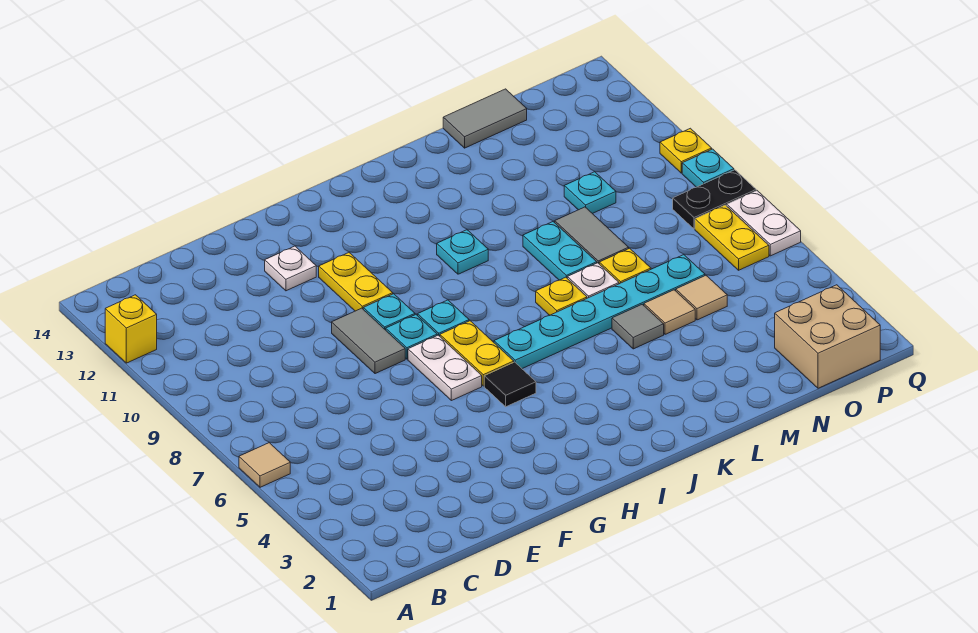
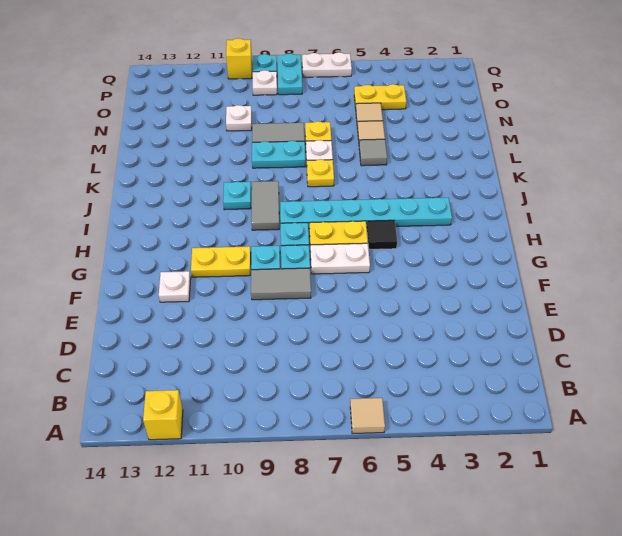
cyan plate I6:N6 level 1 -> cyan plate I3:I8 level 1
grey tile M14:N14 level 1 -> grey tile I9:J9 level 1
cyan plate N10 level 1 -> white plate N10 level 1
tan brick O1:P2 level 1 -> none
yellow plate P6:P7 level 1 -> yellow plate O4:O5 level 1
black plate P8:Q8 level 1 -> cyan plate P8:Q8 level 1
none -> white plate P9 level 1
yellow plate Q10 level 1 -> yellow brick Q10 level 1

